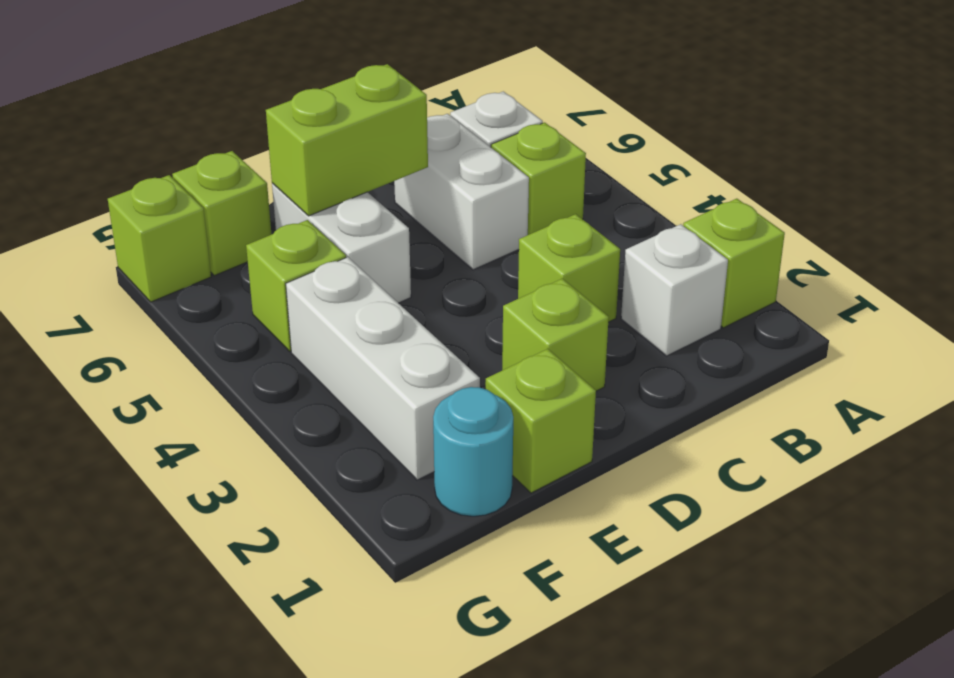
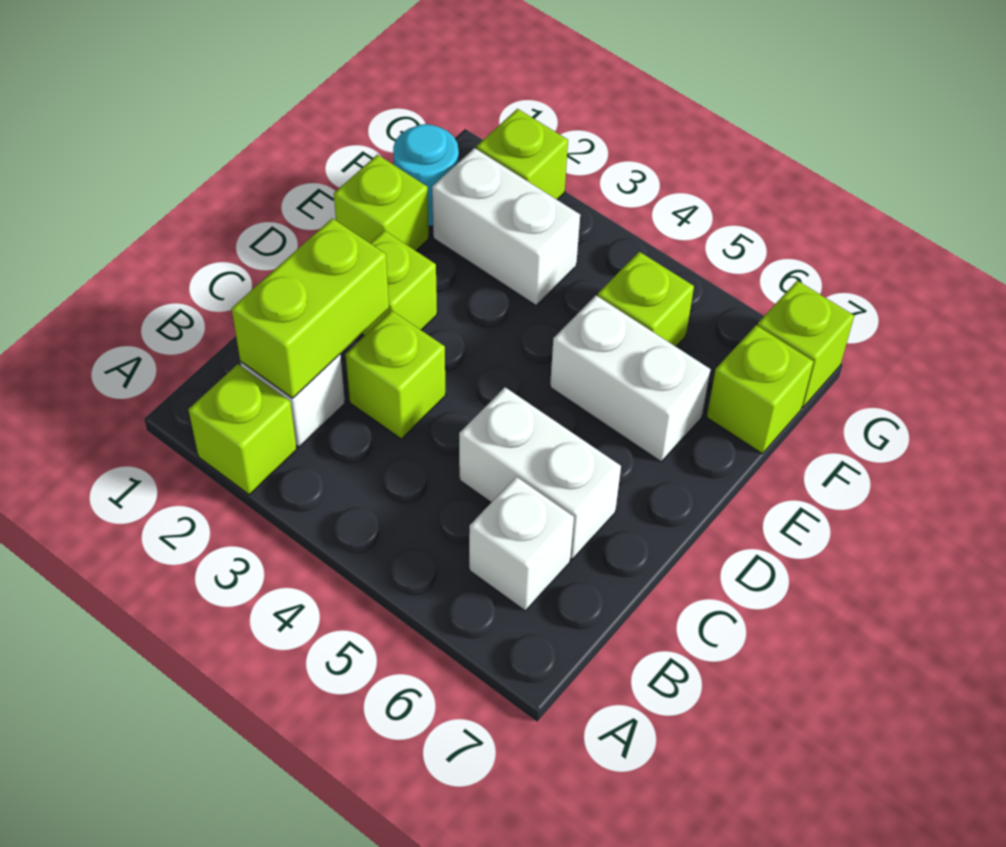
lime brick B5 level 1 -> lime brick G2 level 1
lime brick D6:E6 level 2 -> lime brick B2:C2 level 2
white brick F2:F4 level 1 -> white brick F2:F3 level 1

